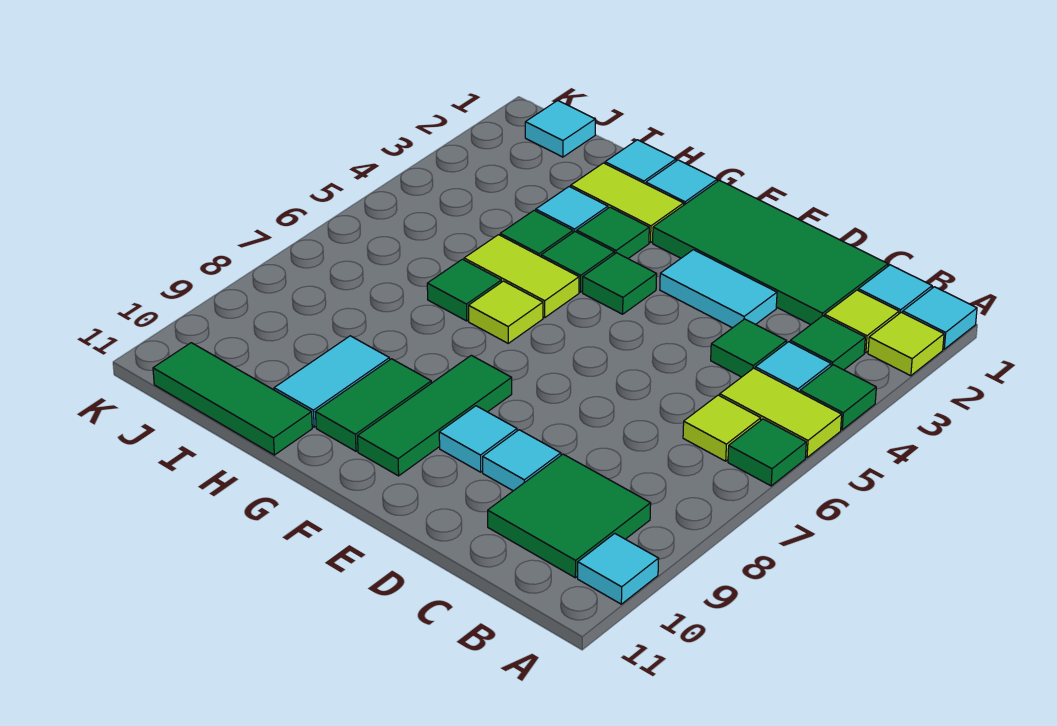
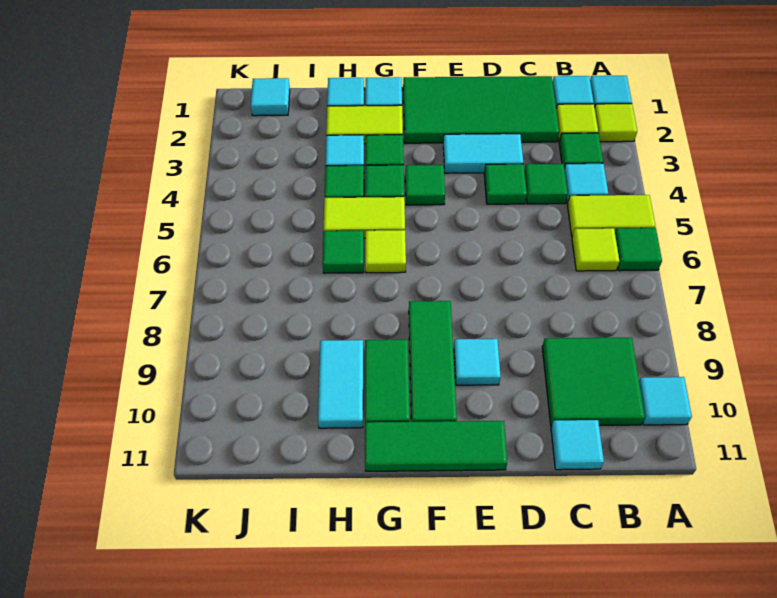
green tile A4 level 1 -> green tile D4 level 1
cyan tile D9 level 1 -> cyan tile C11 level 1
green tile H11:J11 level 1 -> green tile E11:G11 level 1

